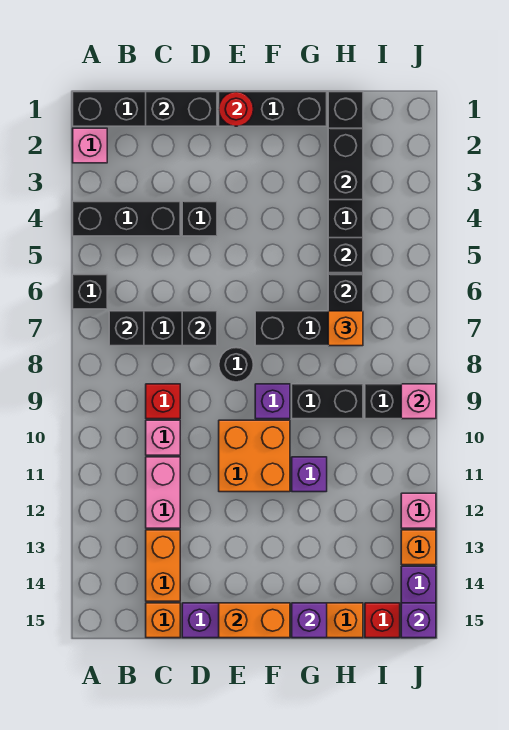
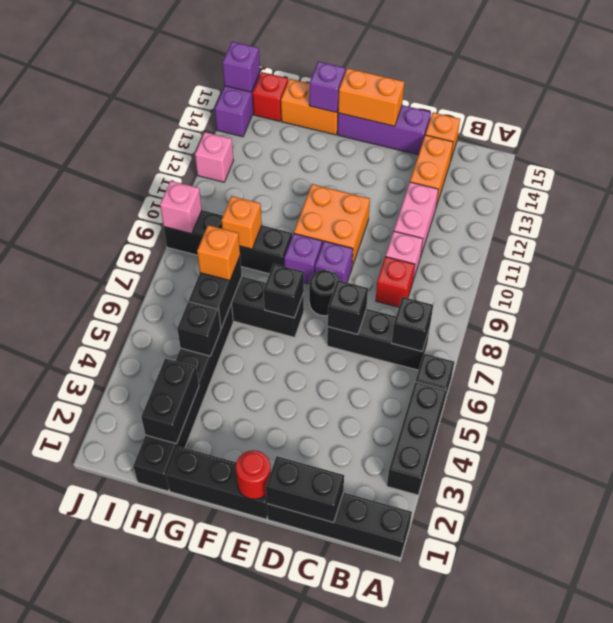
pink brick A2 level 1 -> none
black brick A4:C4 level 1 -> black brick A3:A5 level 1
black brick D4 level 1 -> black brick F7 level 2
purple brick G11 level 1 -> purple brick E9 level 1
orange brick J13 level 1 -> orange brick H9 level 2

